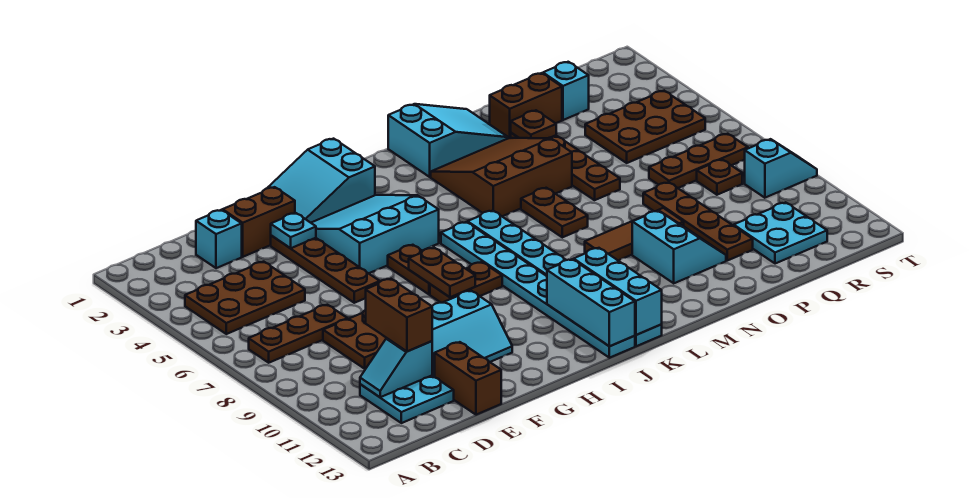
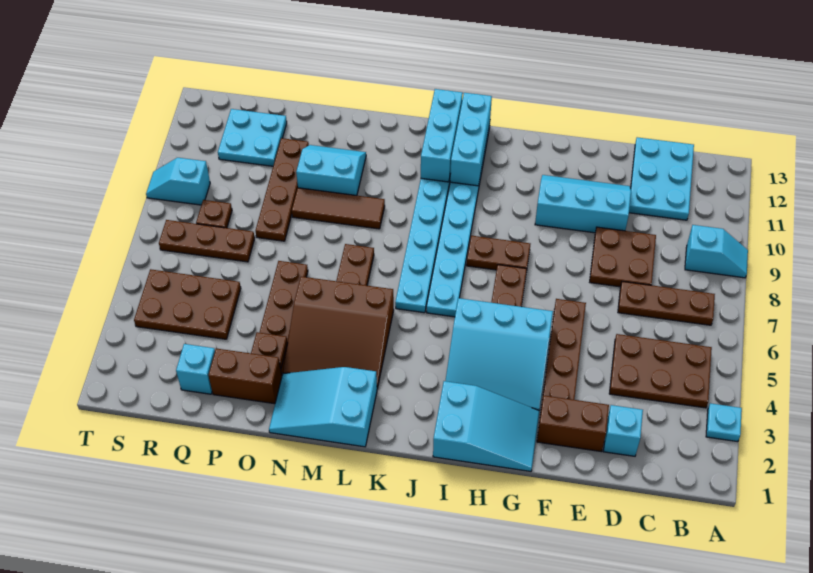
cyan plate C11:D12 level 1 -> cyan plate C11:D13 level 1
cyan slope C11:D11 level 2 top D -> cyan slope A9:B9 level 1 top B
brown brick D10:D11 level 3 -> none
brown brick E12:E13 level 1 -> none
cyan plate F3 level 2 -> cyan plate A3 level 1
brown plate H7:H8 level 2 -> none
cyan slope N10:O11 level 1 top N -> cyan slope N10:O11 level 1 top 10

